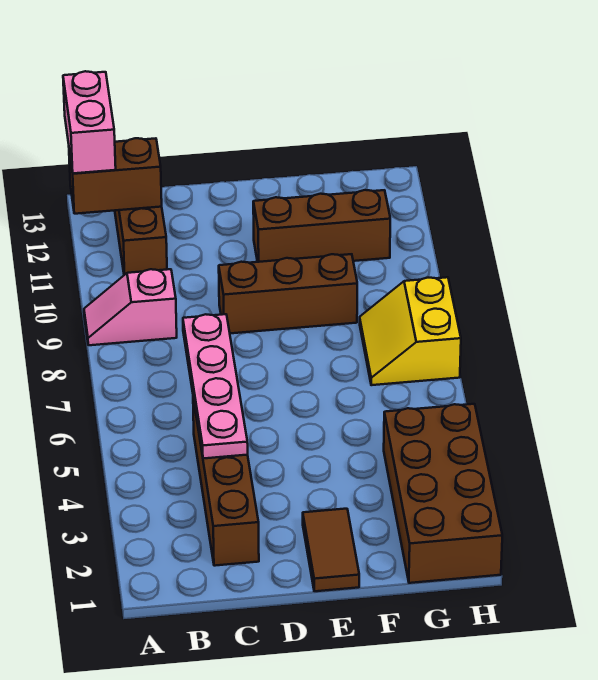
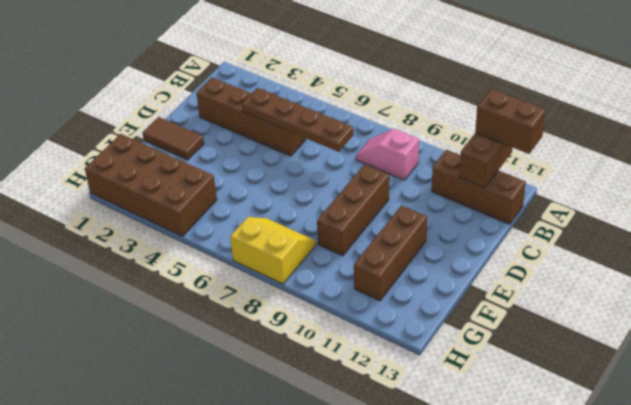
pink slope A9:B9 level 1 top B -> pink slope B8:B9 level 1 top 9
pink brick A12:A13 level 3 -> brown brick A12:A13 level 3
pink plate C4:C7 level 2 -> brown plate C4:C7 level 2

